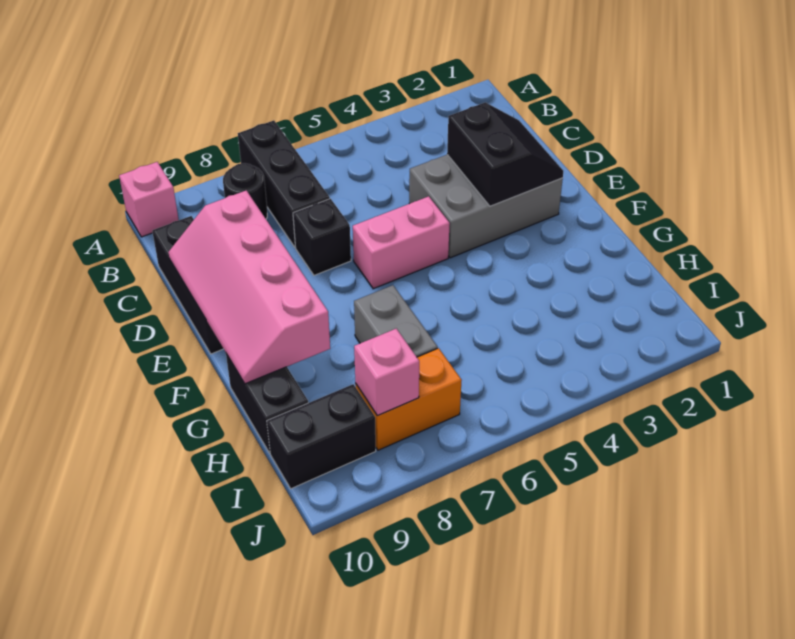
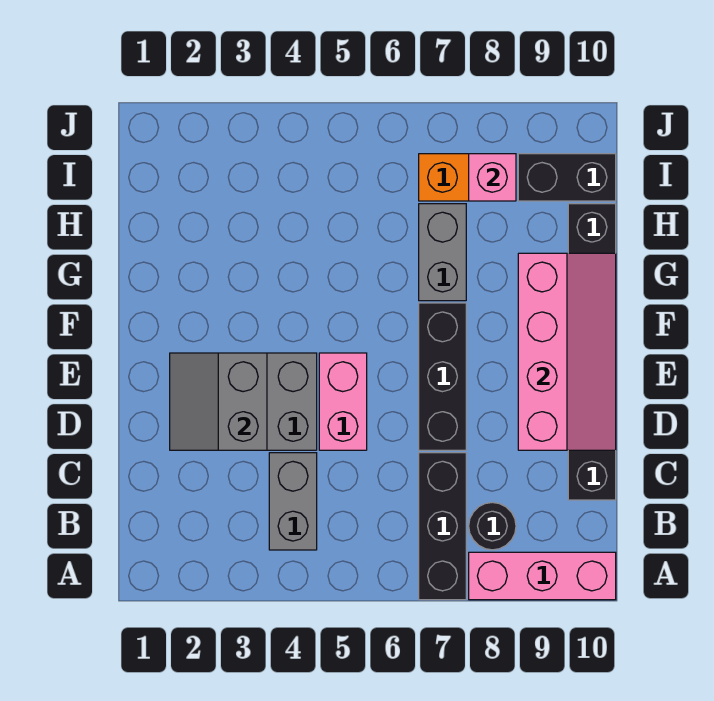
pink brick A10 level 1 -> pink brick A8:A10 level 1
none -> grey brick B4:C4 level 1
black slope D2:E3 level 2 top 3 -> grey slope D2:E3 level 2 top 3
black brick D7 level 1 -> black brick D7:F7 level 1
pink brick E5:E6 level 1 -> pink brick D5:E5 level 1

